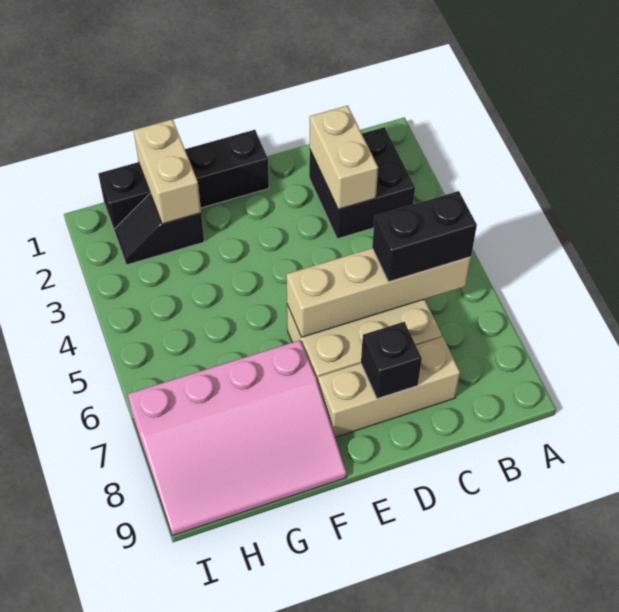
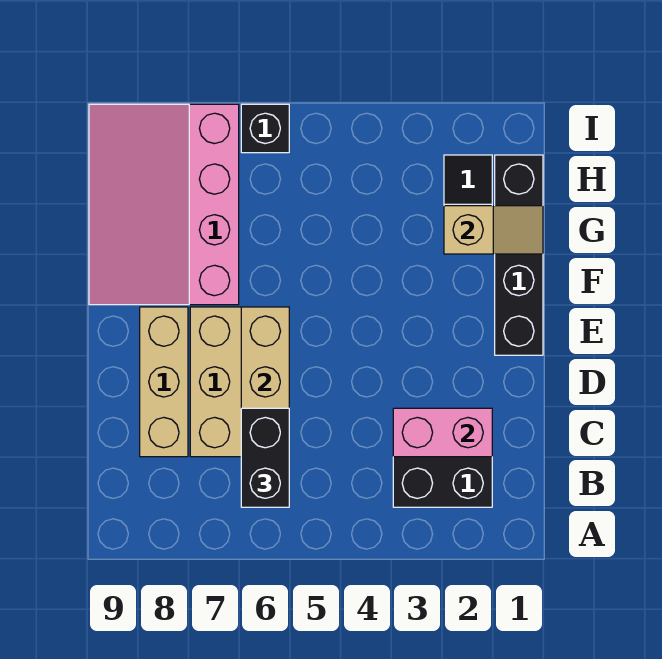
tan brick C2:C3 level 2 -> pink brick C2:C3 level 2
black brick D8 level 2 -> black brick I6 level 1
tan brick G1:G2 level 2 -> tan slope G1:G2 level 2 top 2

